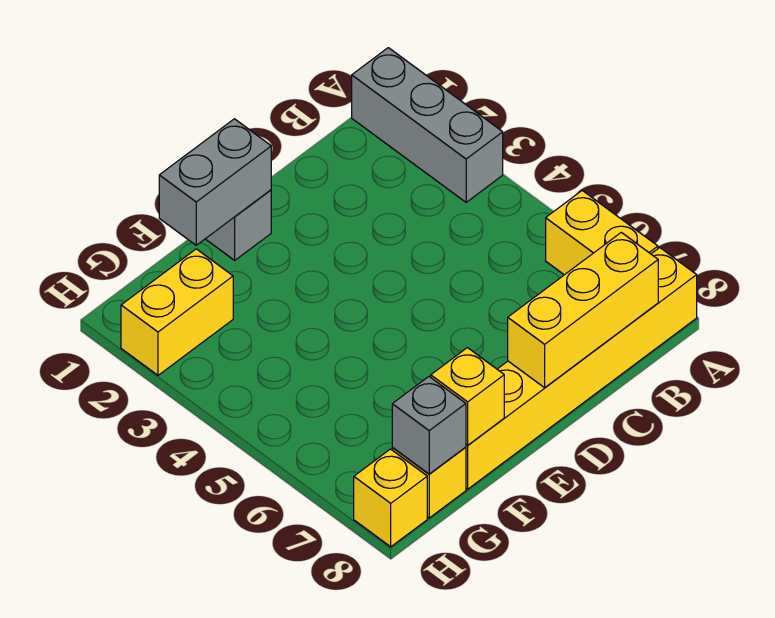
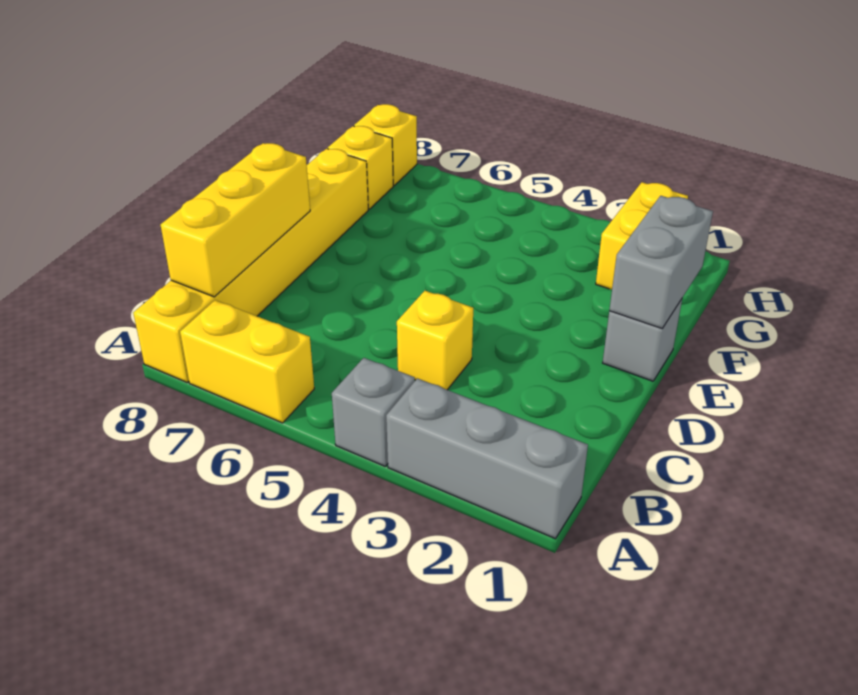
yellow brick F8 level 2 -> yellow brick C4 level 1
grey brick G8 level 2 -> grey brick A4 level 1

